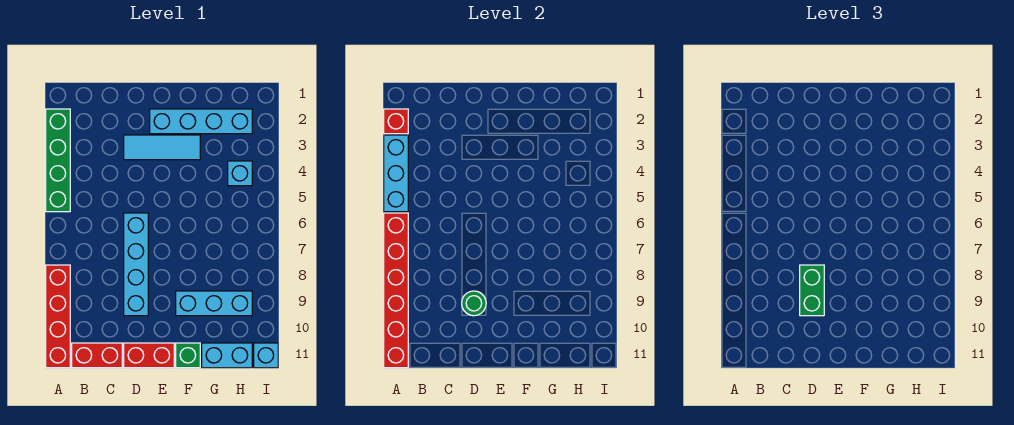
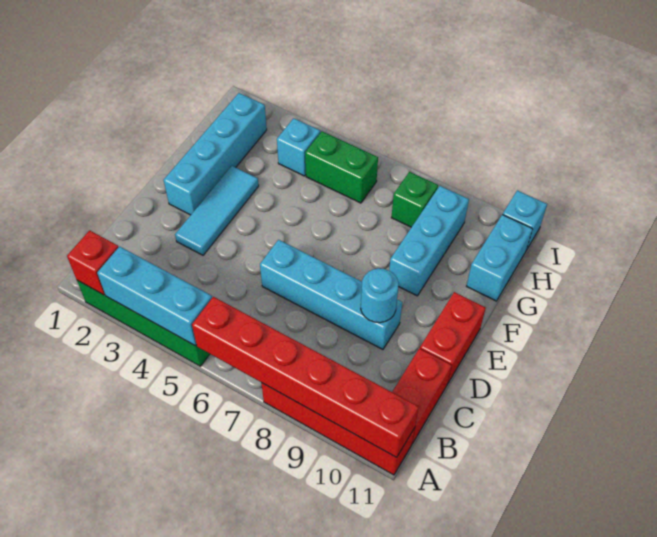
green brick D8:D9 level 3 -> green brick H5:H6 level 1
green round brick D9 level 2 -> cyan round brick D9 level 2
green brick F11 level 1 -> green brick H8 level 1

